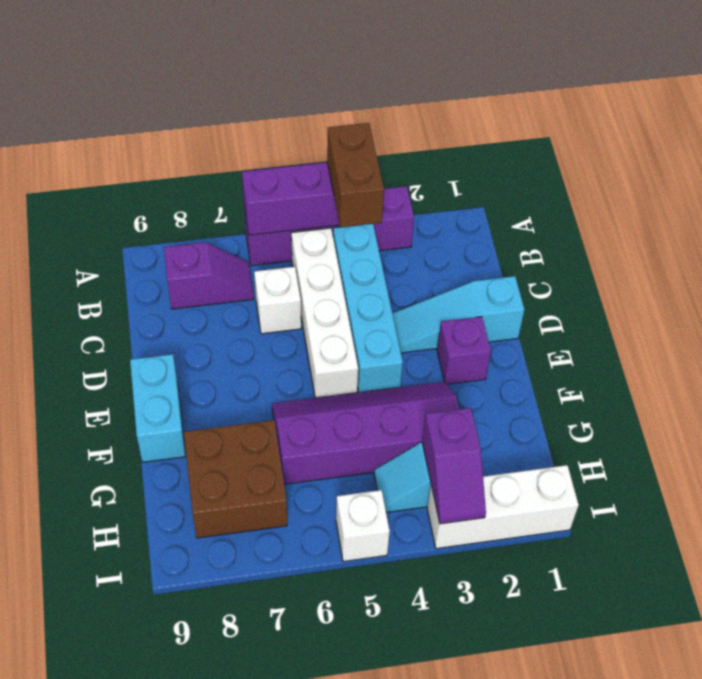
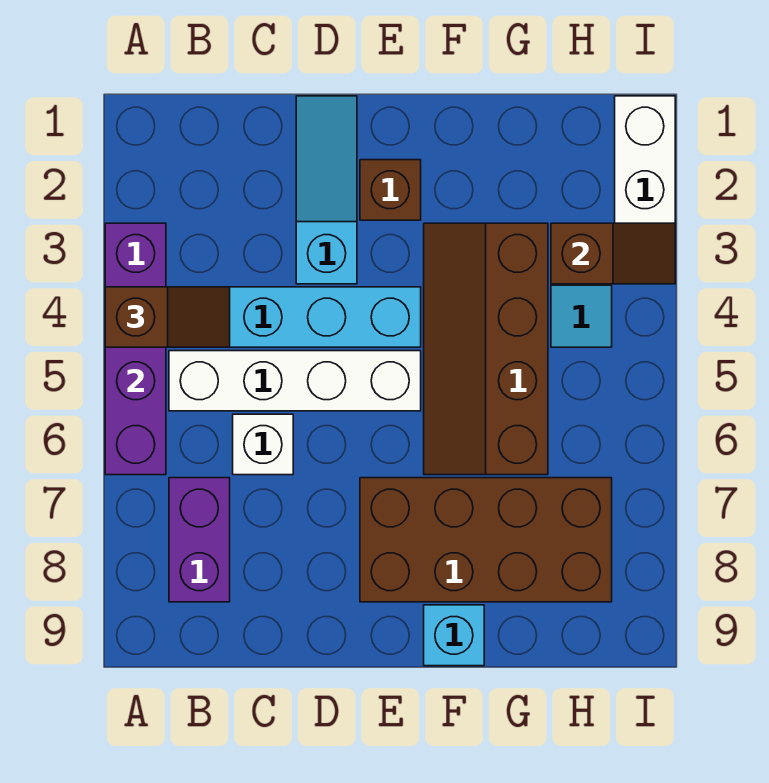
brown brick A4:B4 level 3 -> brown slope A4:B4 level 3 top A
purple slope B7:B8 level 1 top 8 -> purple brick B7:B8 level 1
cyan slope D1:D3 level 1 top 1 -> cyan slope D1:D3 level 1 top 3
purple brick E2 level 1 -> brown brick E2 level 1
cyan brick E9:F9 level 1 -> cyan brick F9 level 1
purple slope F3:G6 level 1 top G -> brown slope F3:G6 level 1 top G
brown brick G7:H8 level 1 -> brown brick E7:H8 level 1
purple slope H3:I3 level 2 top H -> brown slope H3:I3 level 2 top H
white brick I5 level 1 -> none

